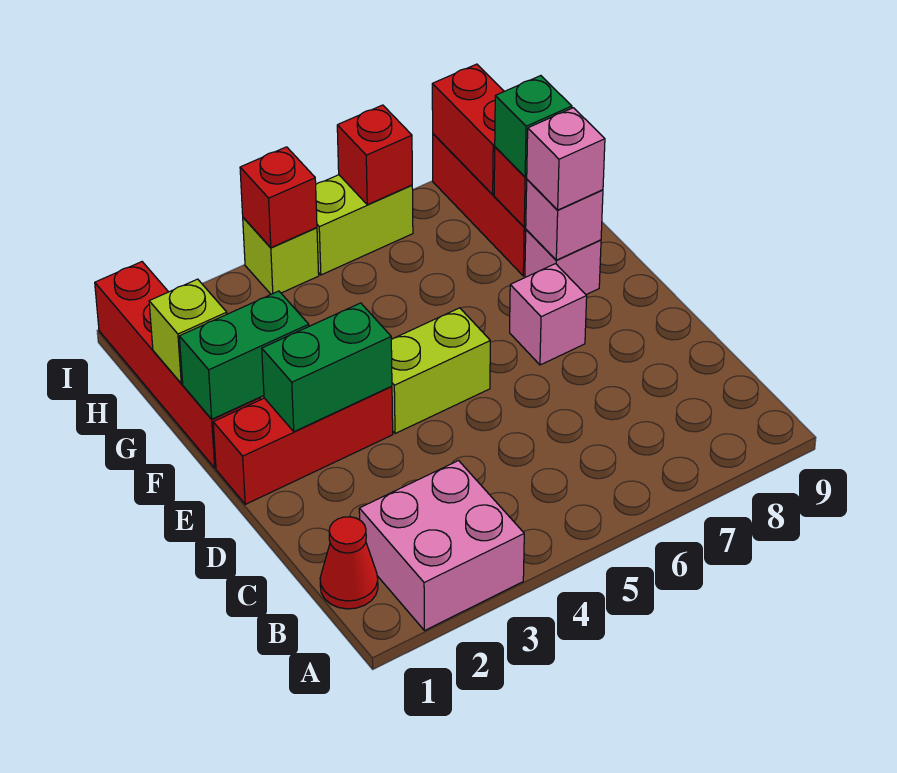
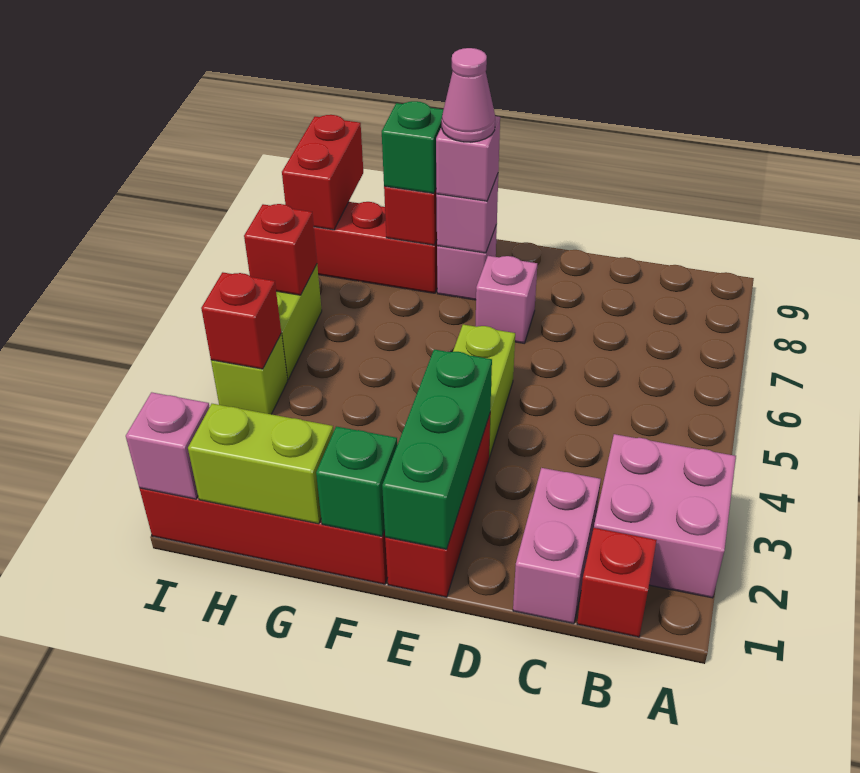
red cone B1 level 1 -> red brick B1 level 1
none -> pink brick C1:C2 level 1
green brick E2:E3 level 2 -> green brick E1:E3 level 2
green brick F1:F2 level 2 -> green brick F1 level 2
none -> pink cone F8 level 4
lime brick G1 level 2 -> lime brick G1:H1 level 2
red brick H8:I8 level 2 -> red brick I8:I9 level 2
none -> pink brick I1 level 2

